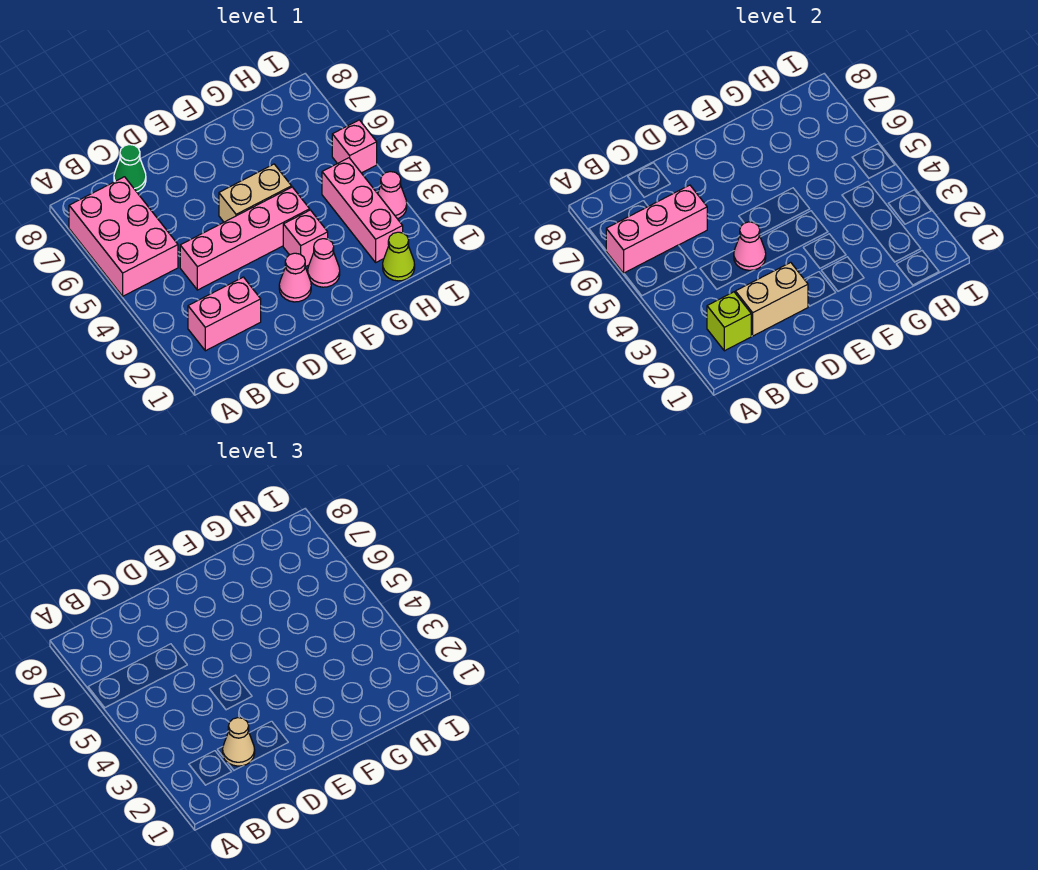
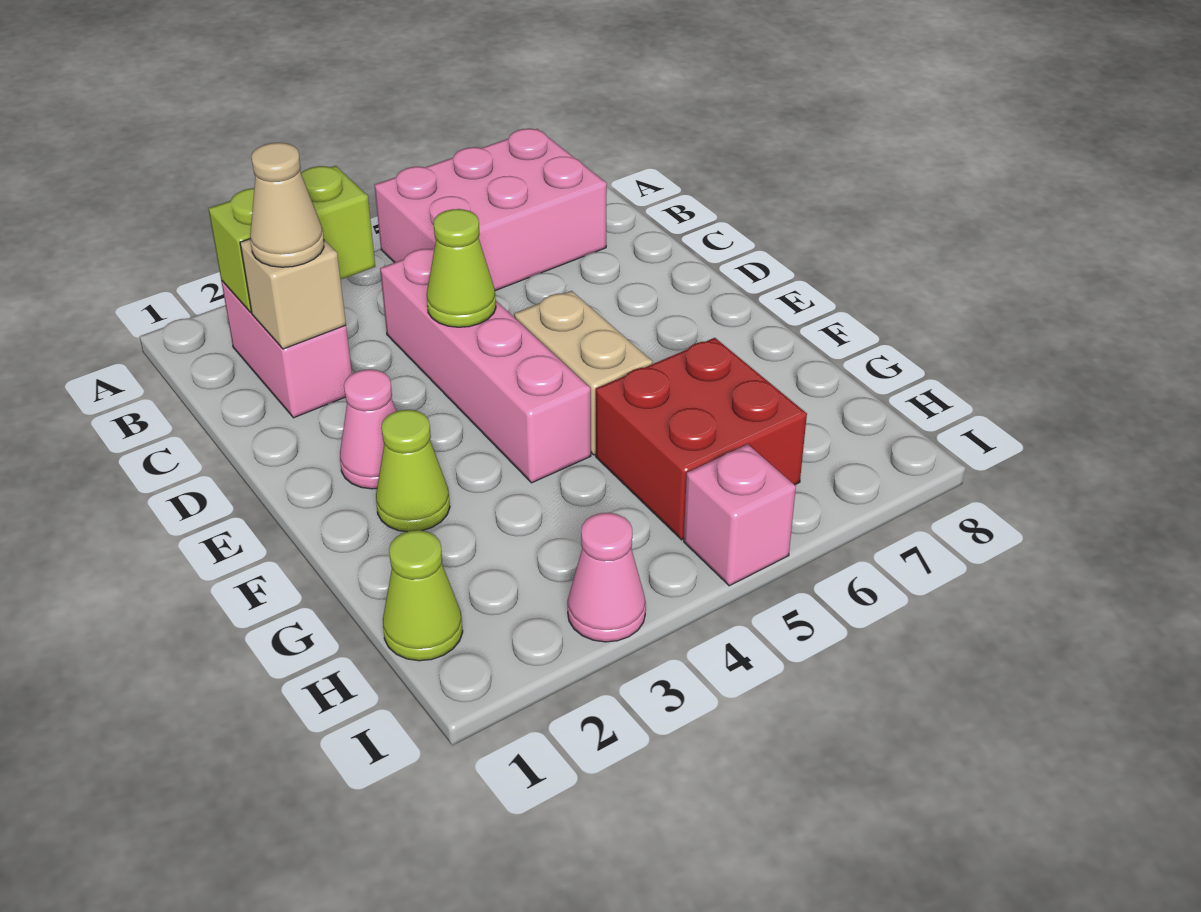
pink brick A6:C6 level 2 -> none
lime brick B2 level 2 -> lime brick B2:B3 level 2
tan brick C2:D2 level 2 -> tan brick C2 level 2
green cone C8 level 1 -> none
pink cone D4 level 2 -> lime cone D4 level 2
pink cone F2 level 1 -> lime cone F2 level 1
pink brick F3 level 1 -> none
none -> red brick G5:H6 level 1
pink brick H2:H4 level 1 -> none

